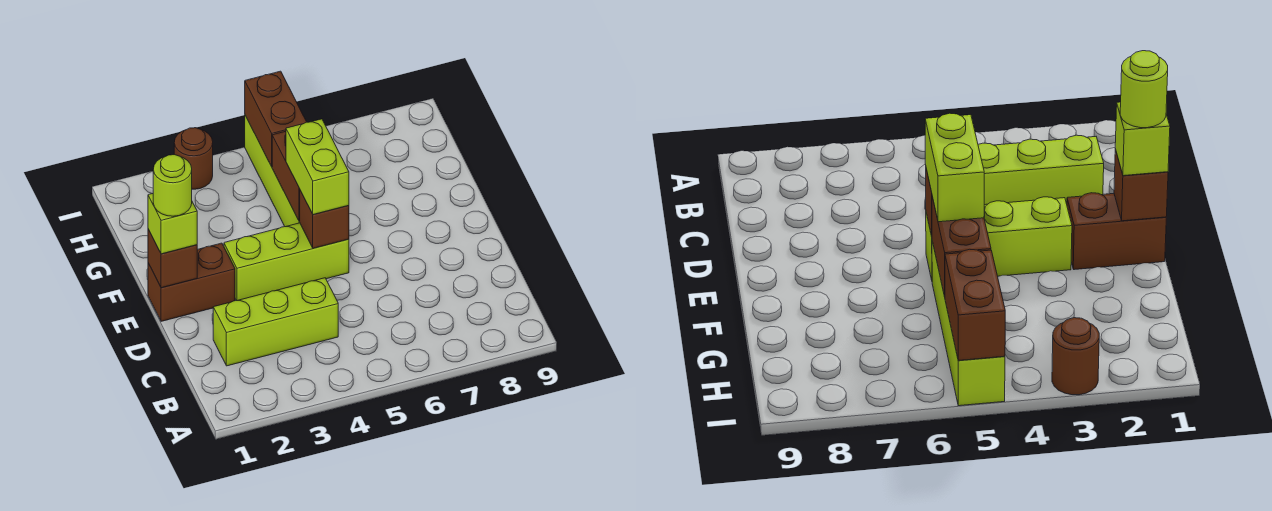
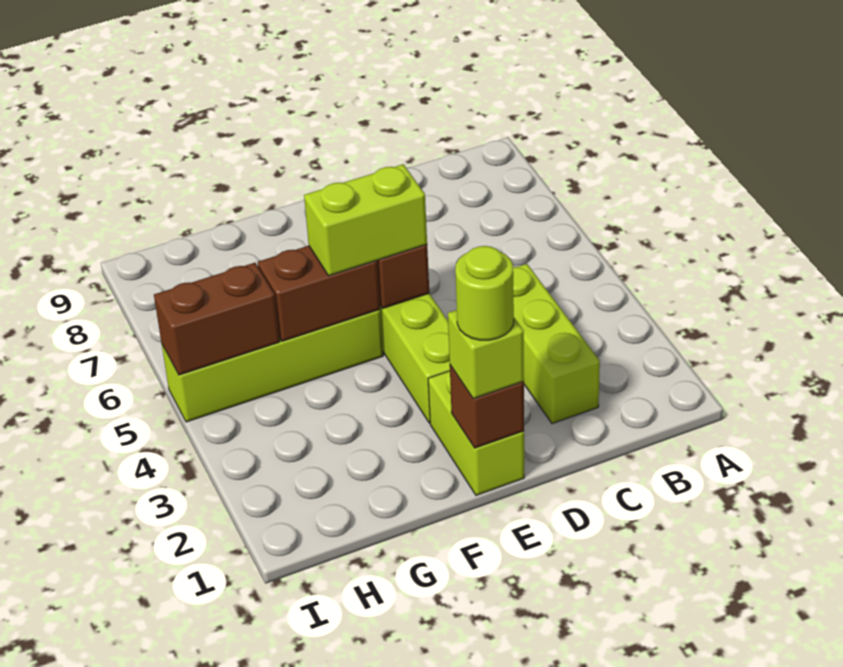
brown brick E1:E2 level 1 -> lime brick E1:E2 level 1
brown round brick I3 level 1 -> none

